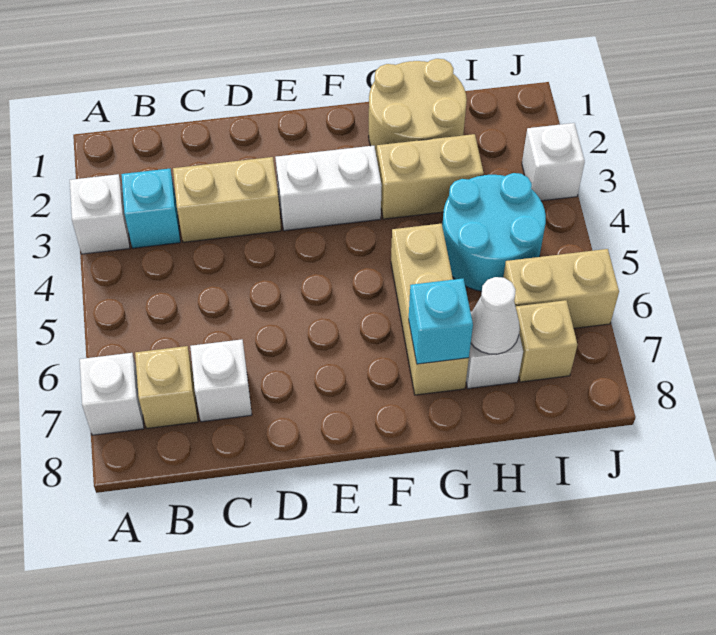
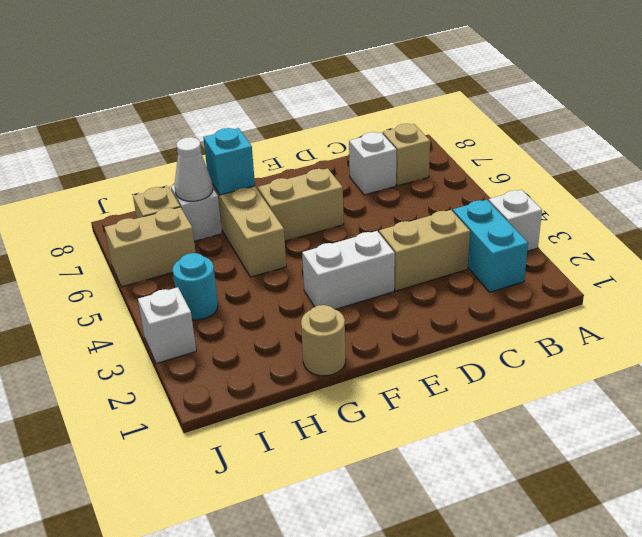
white brick A7 level 1 -> none
cyan brick B3 level 1 -> cyan brick B2:B3 level 1
tan round brick G1:H2 level 1 -> tan round brick G1 level 1
tan brick G3:H3 level 1 -> tan brick E6:F6 level 1
cyan round brick H4:I5 level 1 -> cyan round brick I4 level 1

